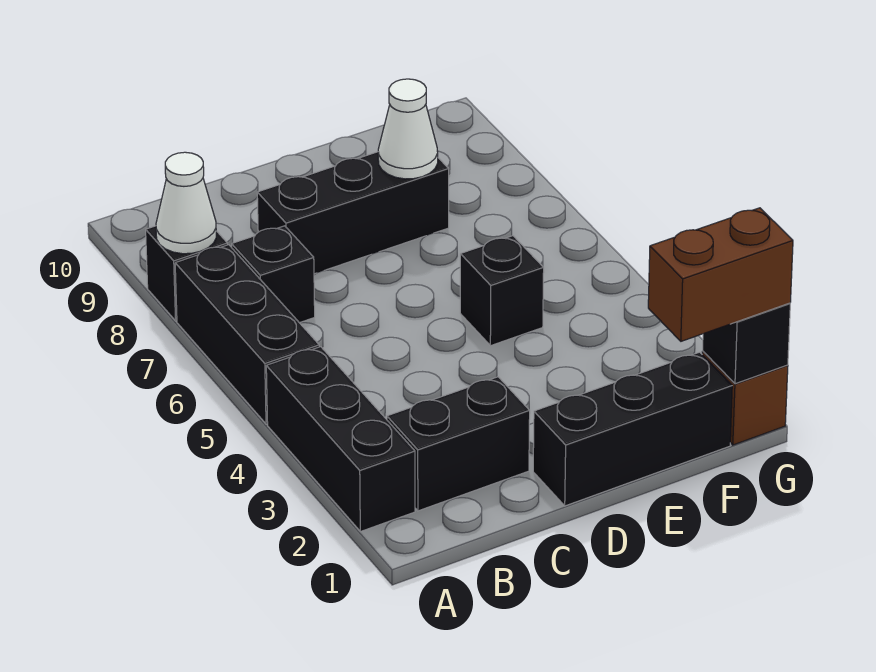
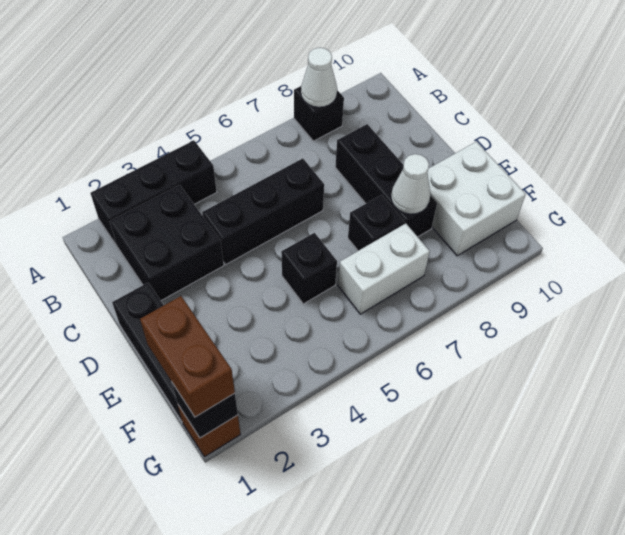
black brick A5:A7 level 1 -> black brick C4:C6 level 1
black brick B2:C2 level 1 -> black brick B2:C3 level 1
black brick B7 level 1 -> black brick E7 level 1
none -> white brick E9:F10 level 1
none -> white brick F6:F7 level 1

